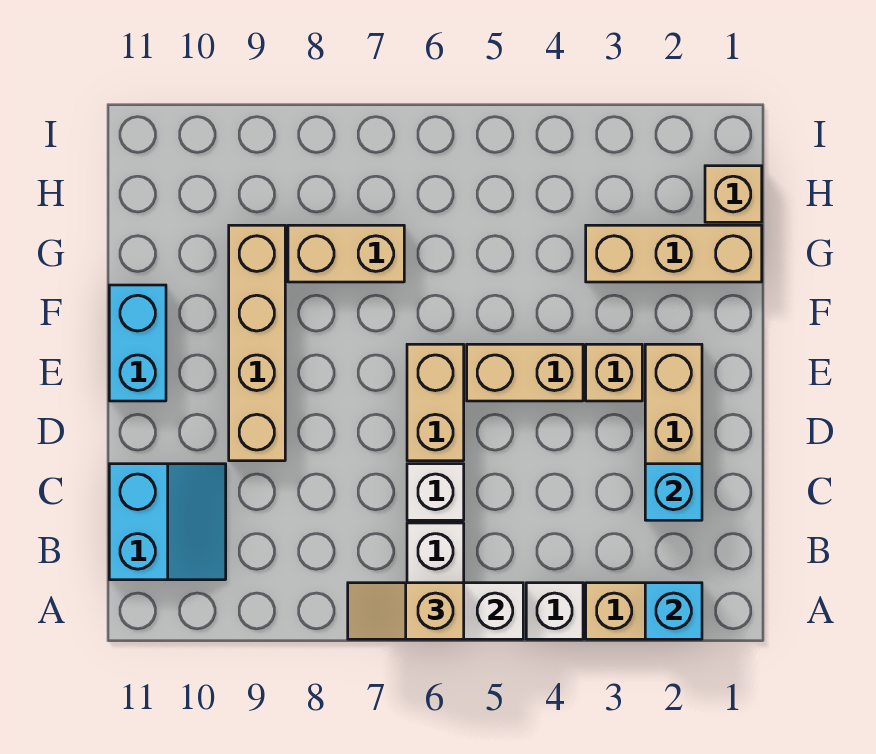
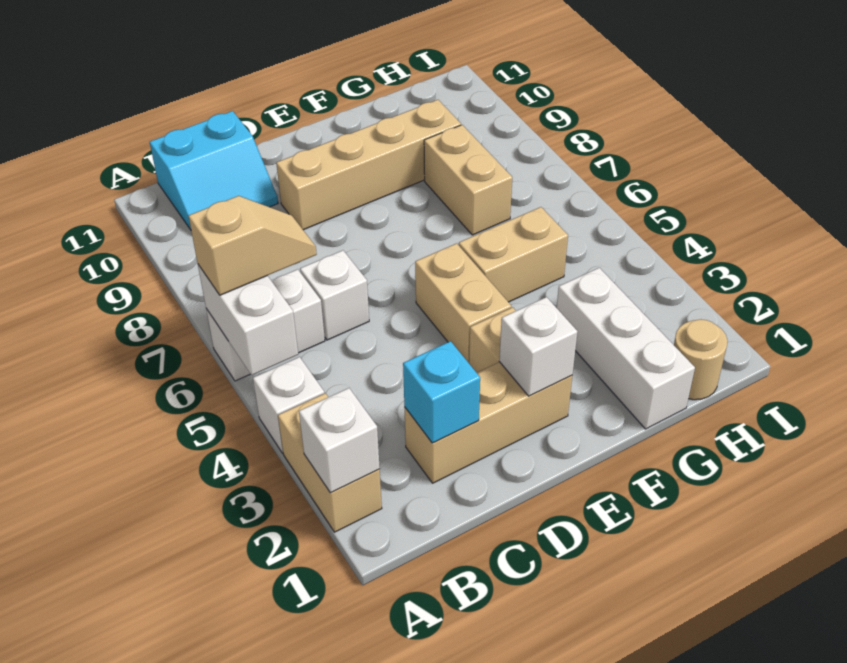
cyan brick A2 level 2 -> white brick A2 level 2
tan slope A6:A7 level 3 top 6 -> tan slope A6:B6 level 3 top A
tan brick D6:E6 level 1 -> tan brick F5:G5 level 1
none -> white brick E2 level 2
cyan brick E11:F11 level 1 -> none
tan brick G1:G3 level 1 -> white brick G1:G3 level 1
tan brick H1 level 1 -> tan round brick H1 level 1

